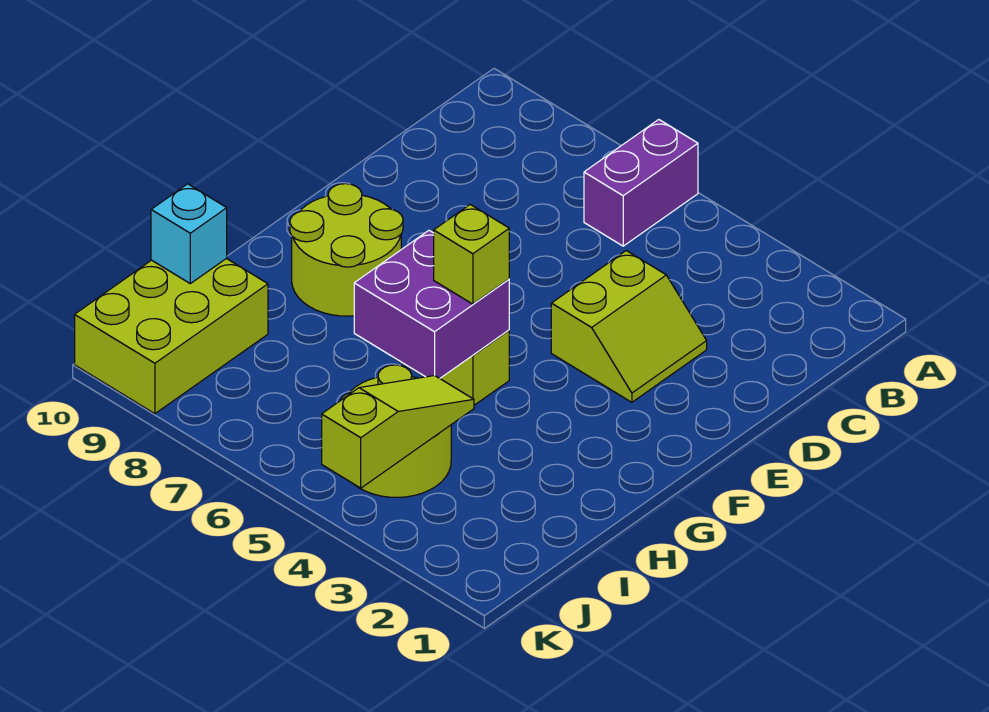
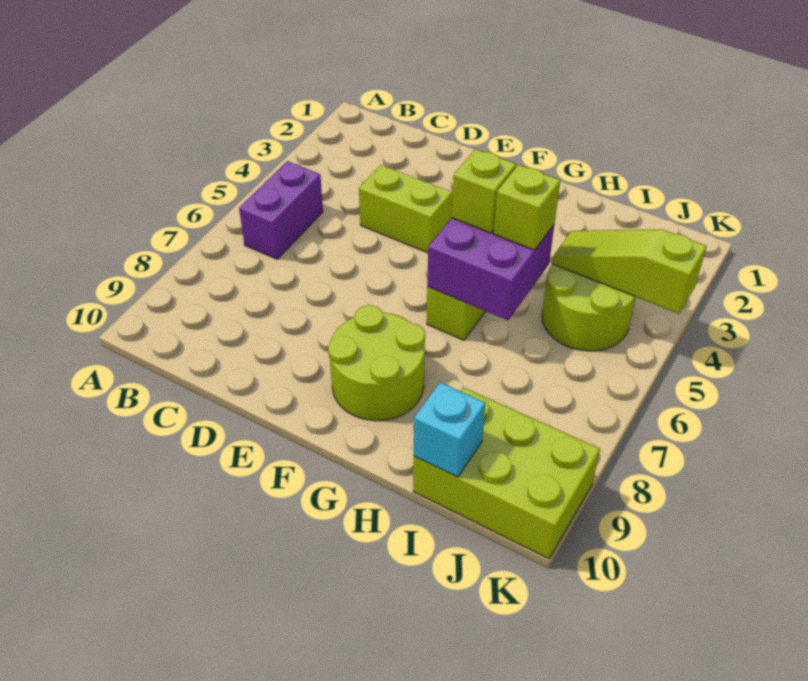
purple brick A6:B6 level 1 -> purple brick B5:B6 level 1
none -> lime brick H5 level 3

